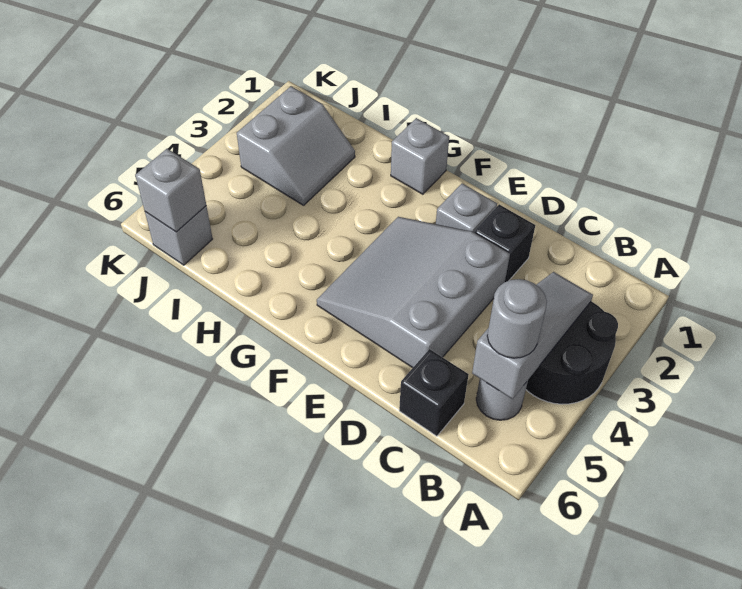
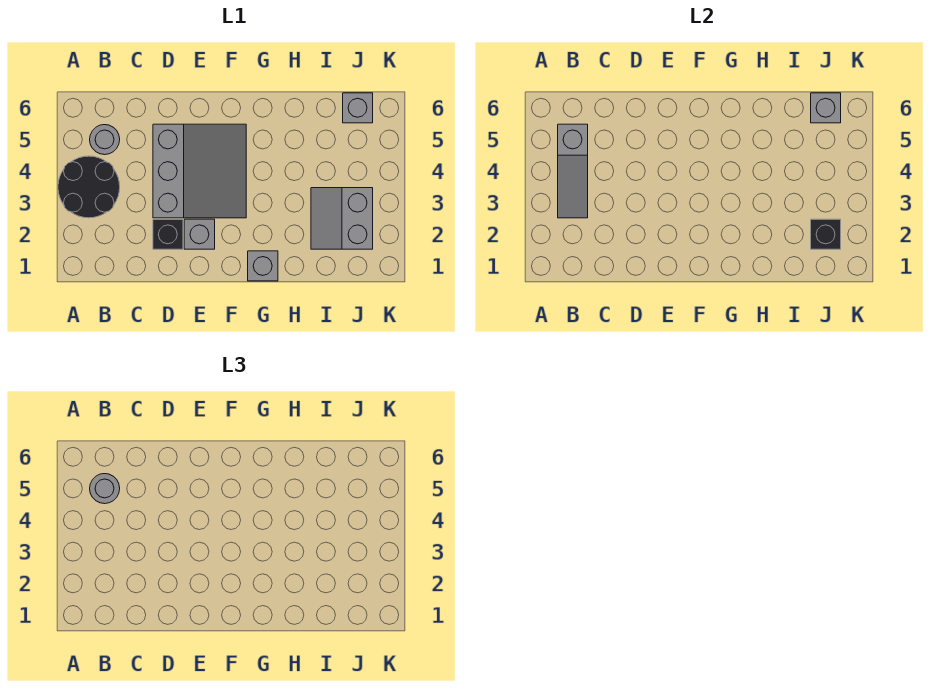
black brick C6 level 1 -> black brick J2 level 2

